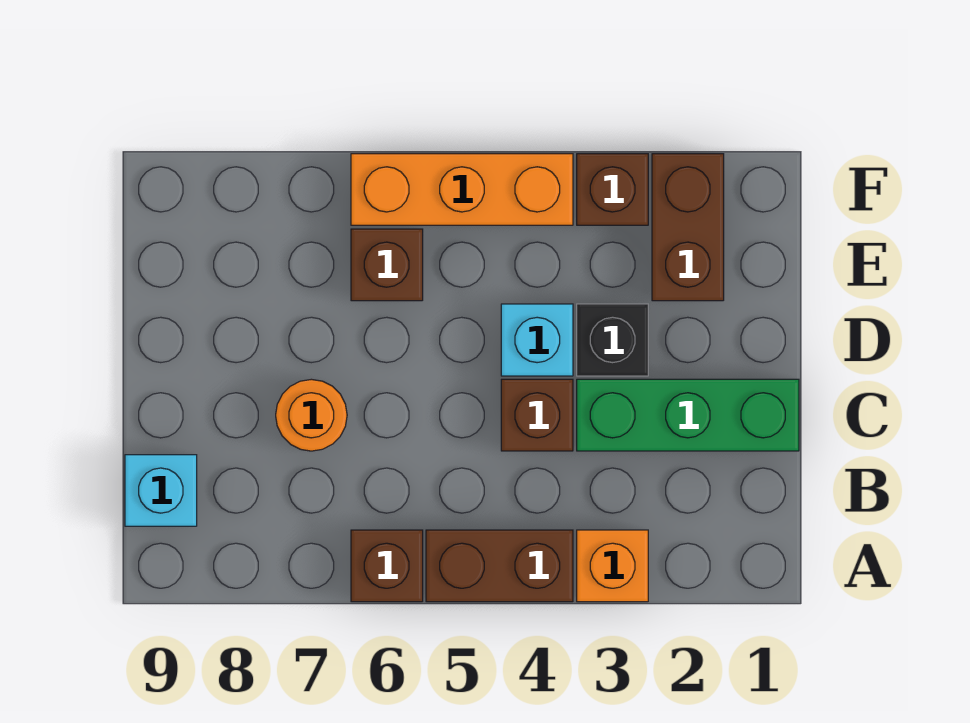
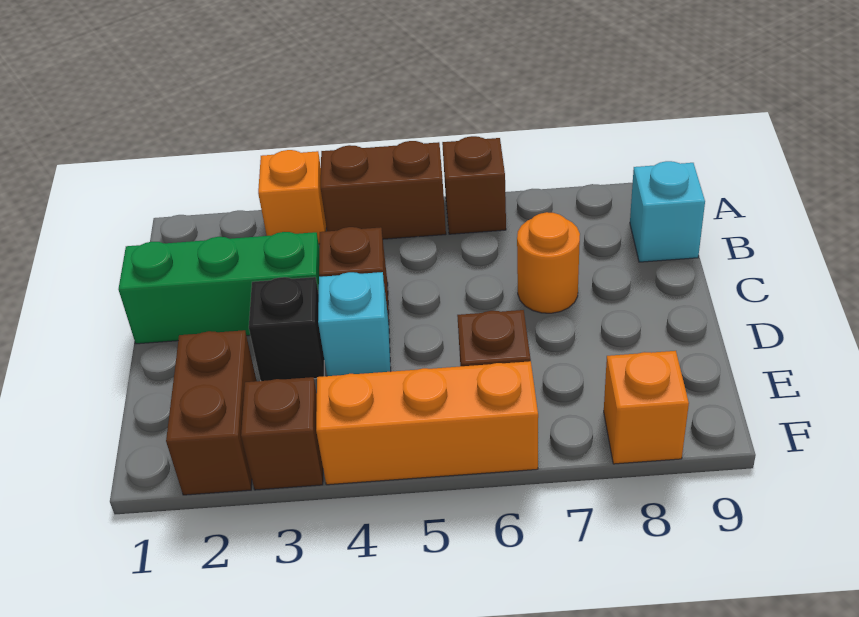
none -> orange brick F8 level 1

